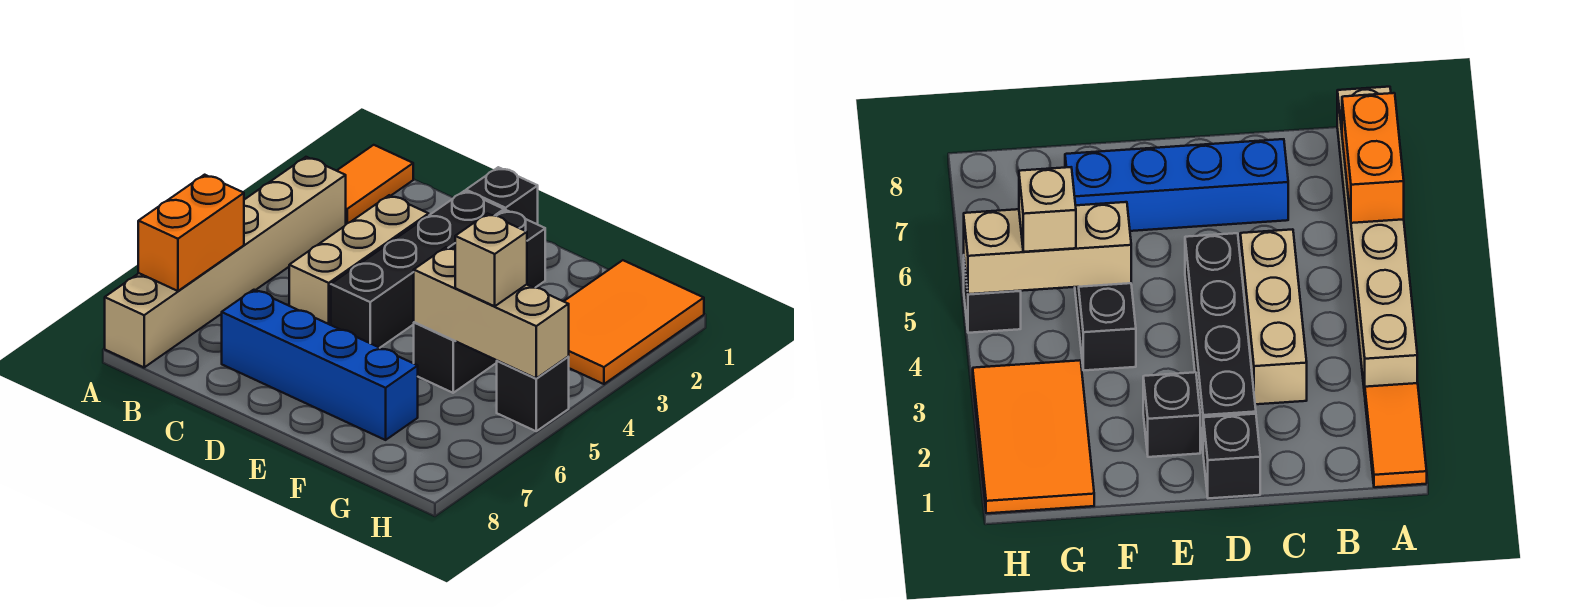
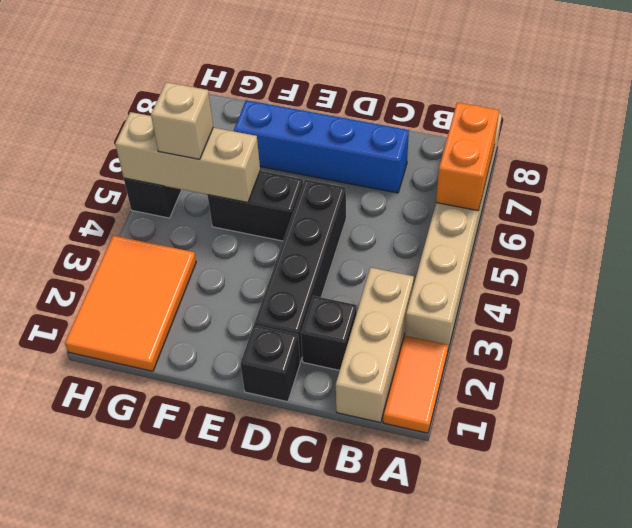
tan brick C3:C5 level 1 -> tan brick B1:B3 level 1
black brick E2 level 1 -> black brick C2 level 1
black brick F4:F5 level 1 -> black brick E5:F5 level 1

